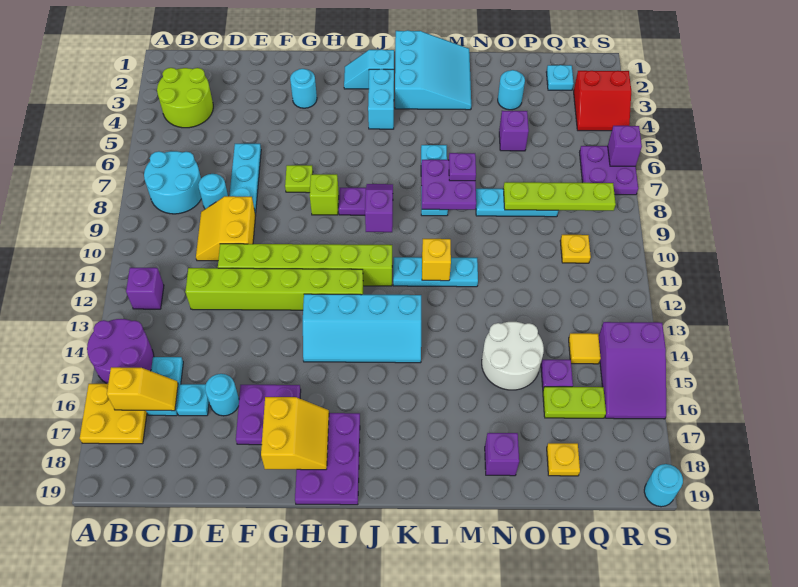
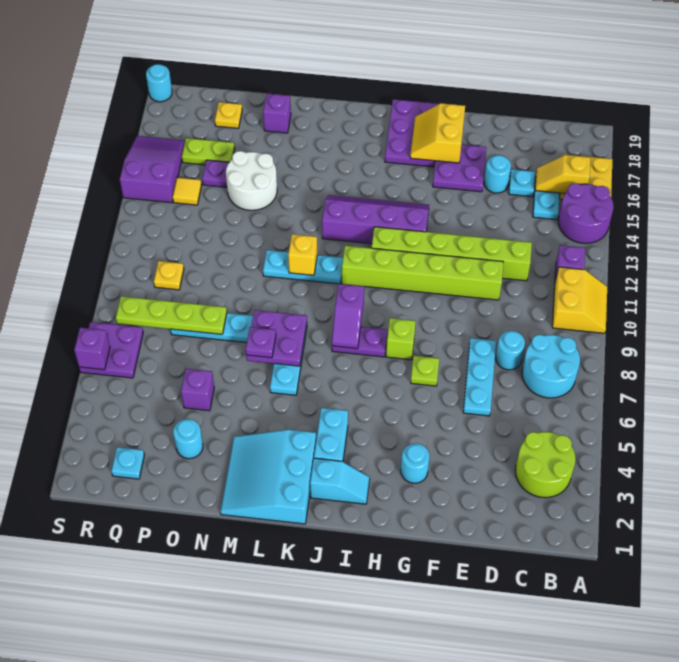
yellow slope D9:E10 level 1 top E -> yellow slope A10:B11 level 1 top B
cyan slope H13:K14 level 1 top 13 -> purple slope H13:K14 level 1 top 13
red slope R3:S4 level 1 top 3 -> none

